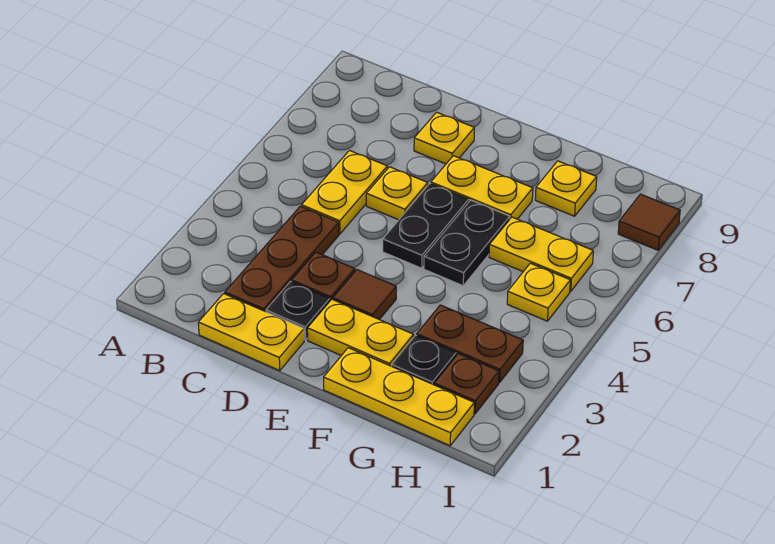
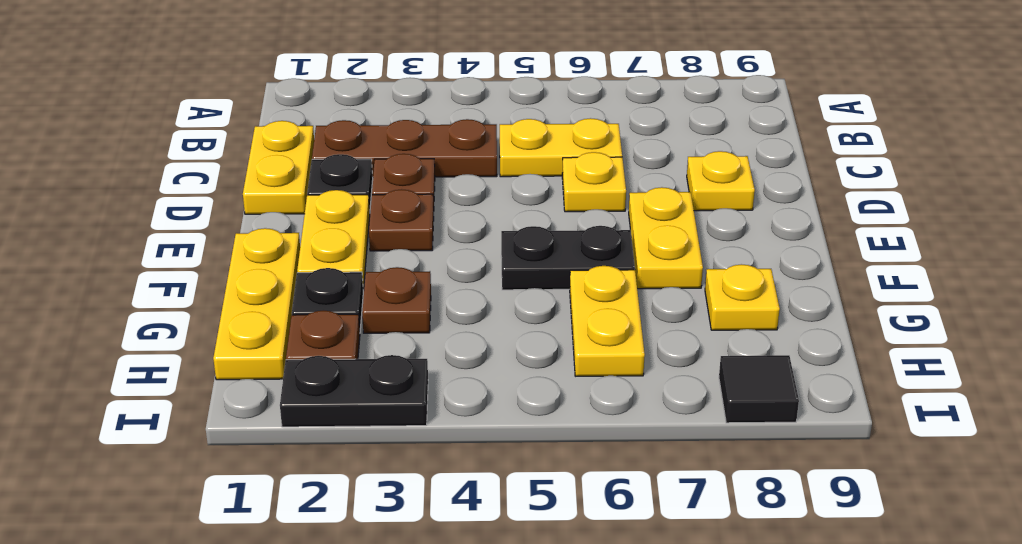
brown tile E3 level 1 -> brown plate E3 level 1
black plate E5:E6 level 1 -> black plate I2:I3 level 1
brown plate G3:H3 level 1 -> brown plate G3 level 1
yellow plate H5 level 1 -> none
brown tile I8 level 1 -> black tile I8 level 1

